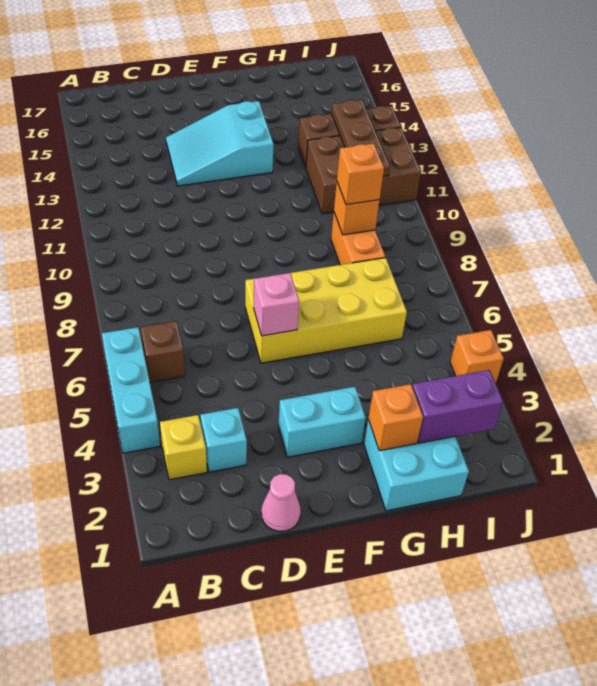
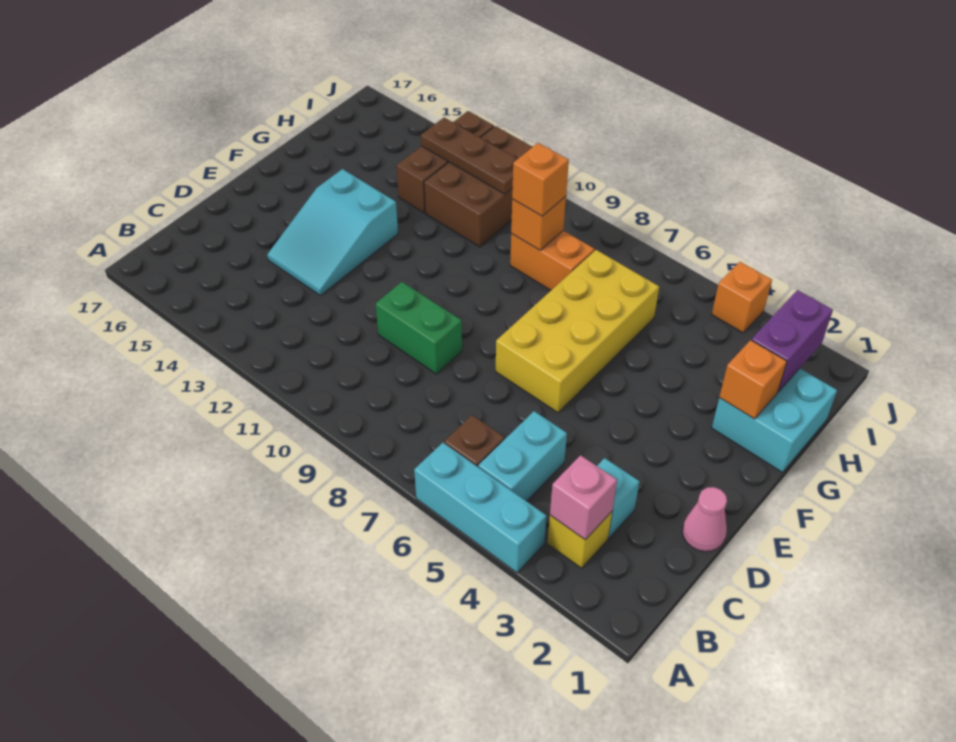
none -> green brick D9:D10 level 1
cyan brick E3:F3 level 1 -> cyan brick B5:C5 level 1
pink brick E6 level 2 -> pink brick B3 level 2

